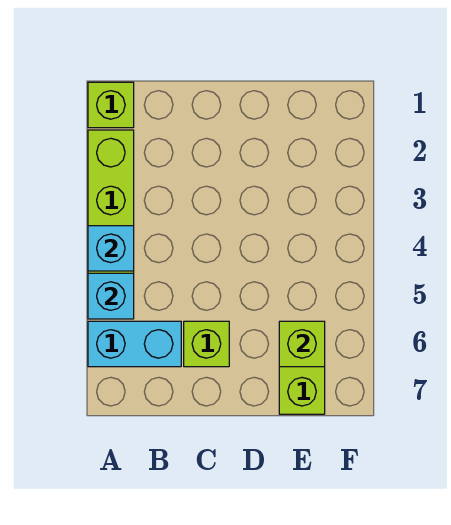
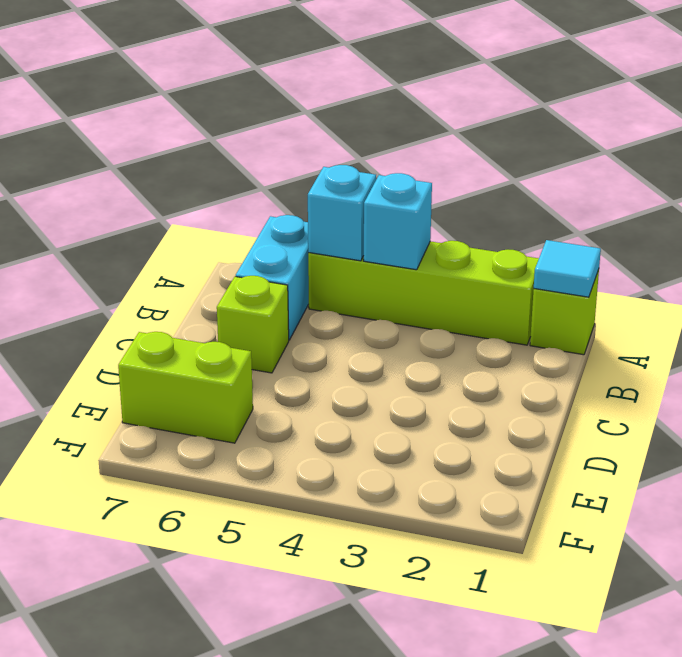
none -> cyan tile A1 level 2
lime brick E6 level 2 -> none

